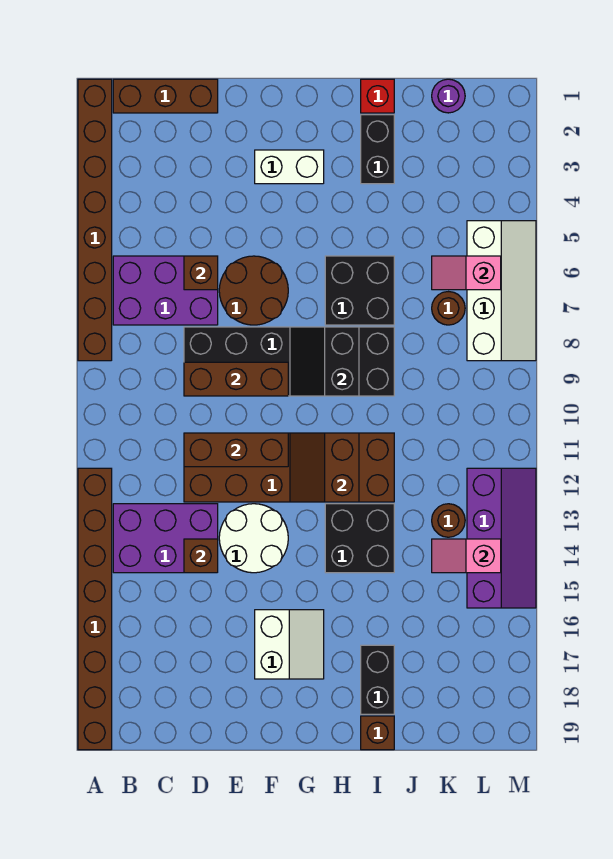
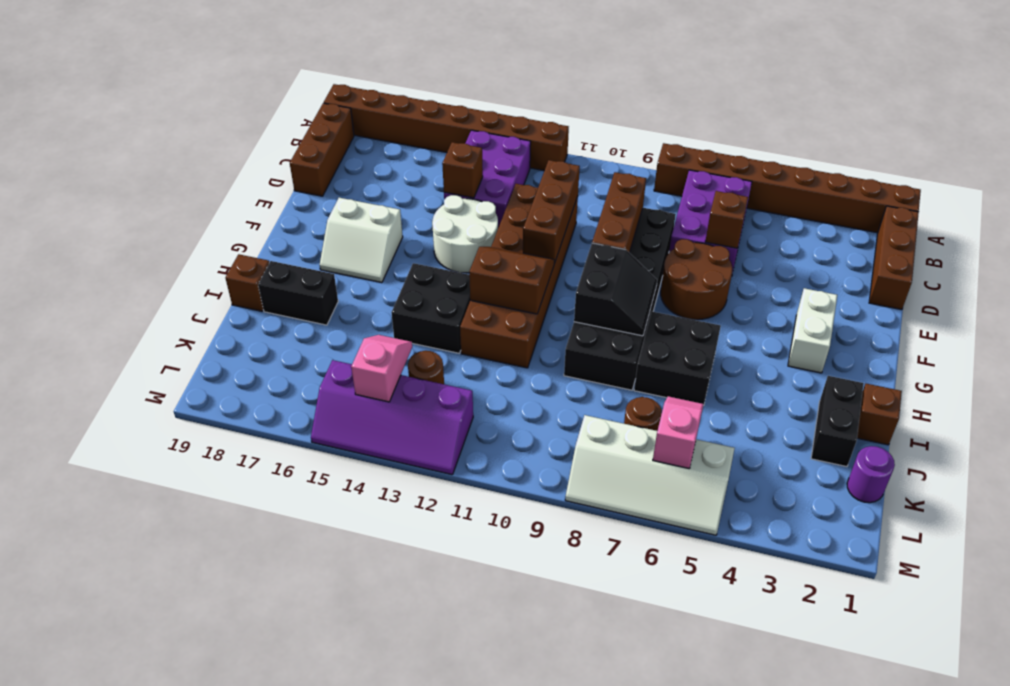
none -> brown brick B19:D19 level 1
black slope G8:H9 level 2 top H -> black slope G8:H9 level 2 top 9
red brick I1 level 1 -> brown brick I1 level 1
black brick I2:I3 level 1 -> black brick I2:J2 level 1

